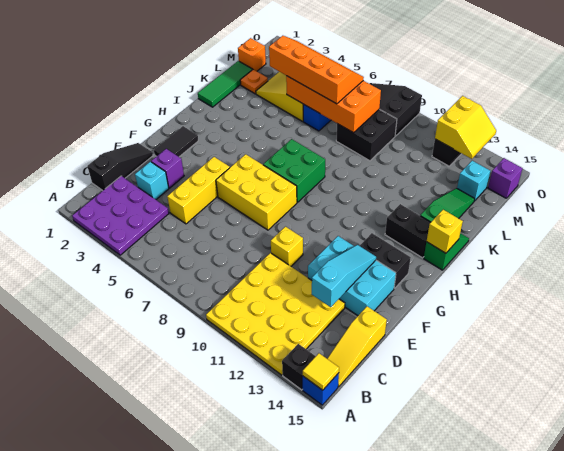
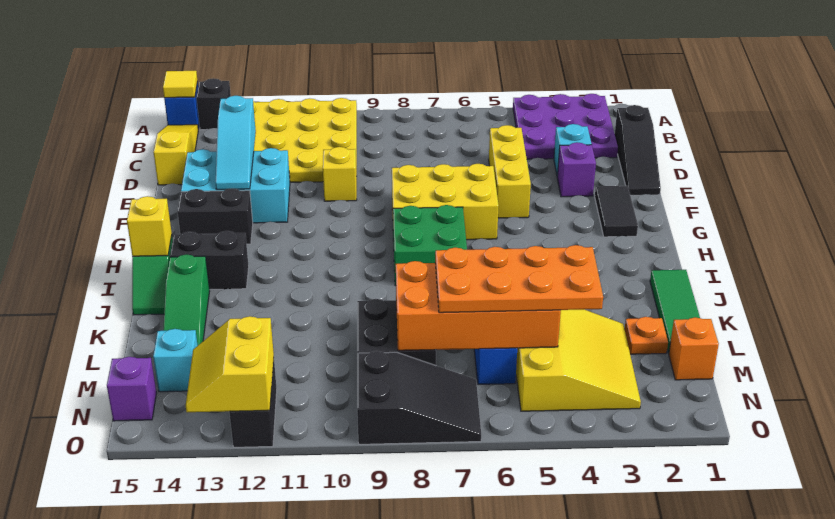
orange slope L4:M7 level 3 top L -> orange plate L4:M7 level 3

